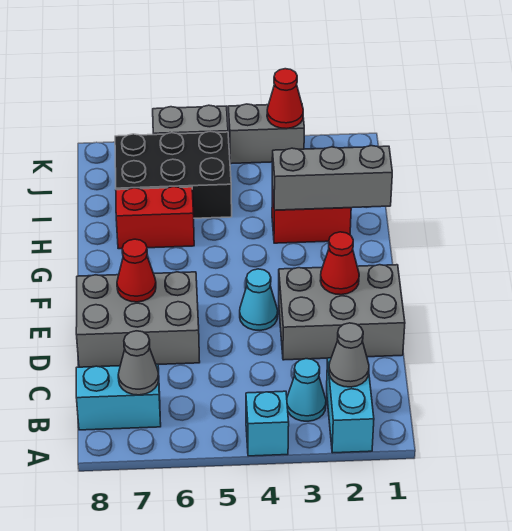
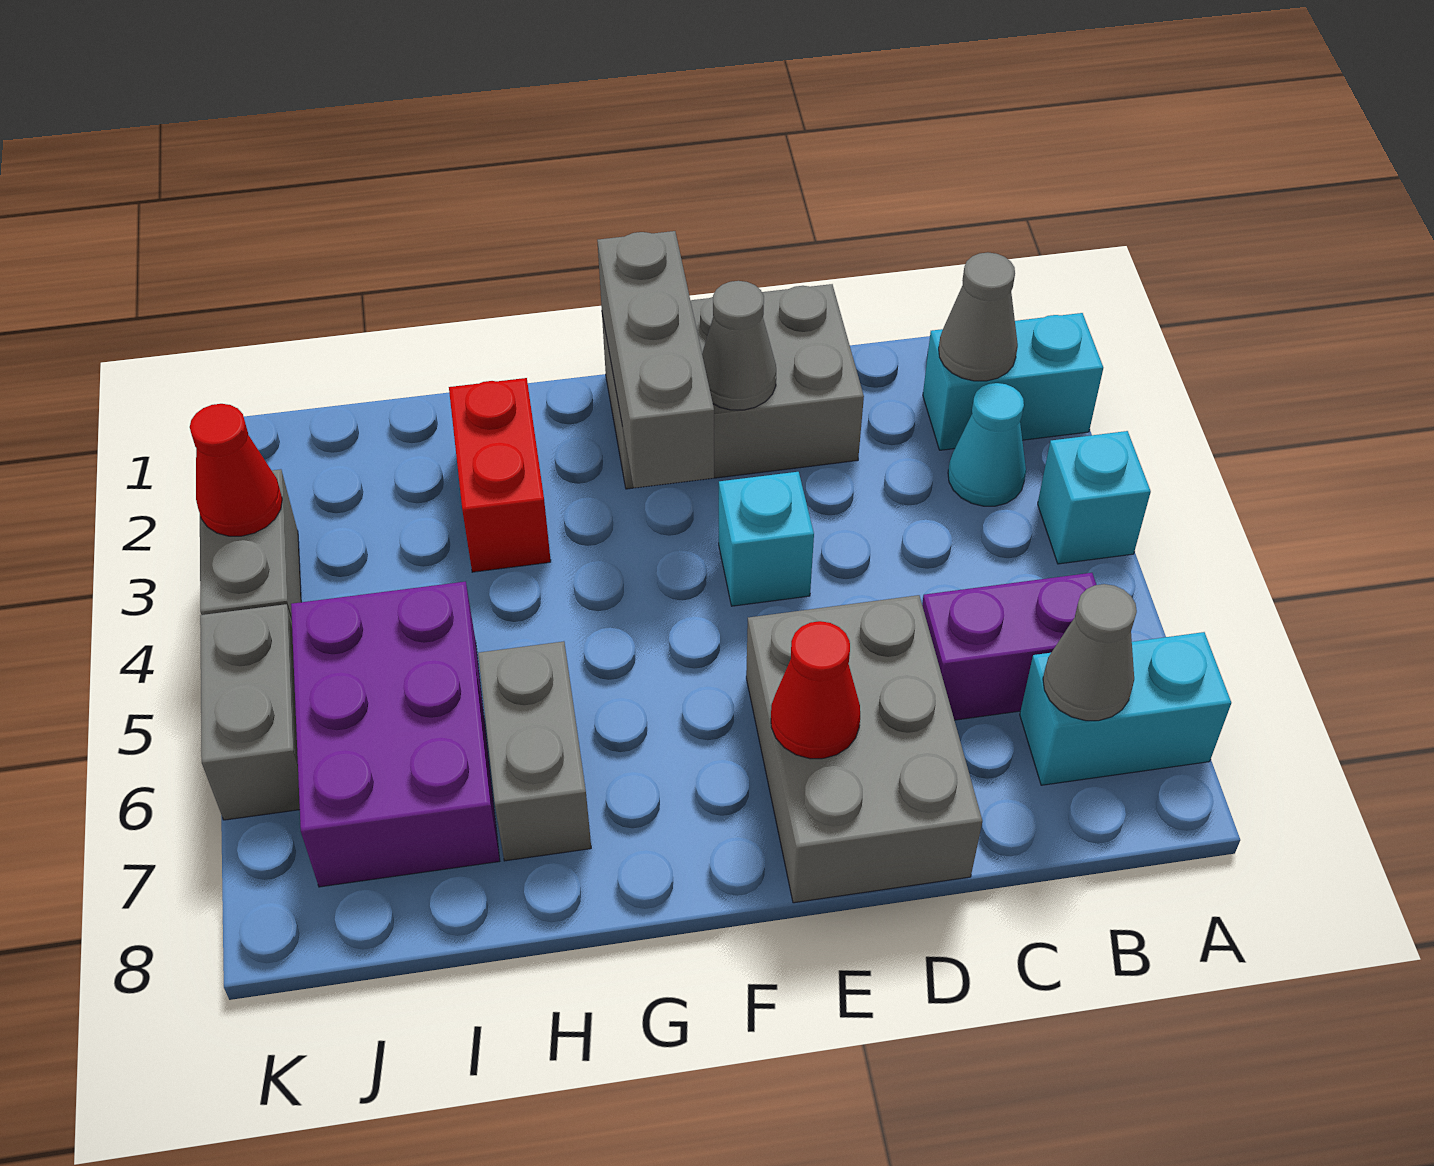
none -> purple brick B6:C6 level 1
cyan brick B7:B8 level 1 -> cyan brick A7:B7 level 1
grey brick D1:E3 level 1 -> grey brick D1:F2 level 1
red cone E2 level 2 -> grey cone E2 level 2
cyan cone E4 level 1 -> cyan brick E4 level 1
grey brick H1:H3 level 2 -> grey brick F1:F3 level 2
red brick H6:H7 level 1 -> grey brick H6:H7 level 1
black brick I5:J7 level 1 -> purple brick I5:J7 level 1

